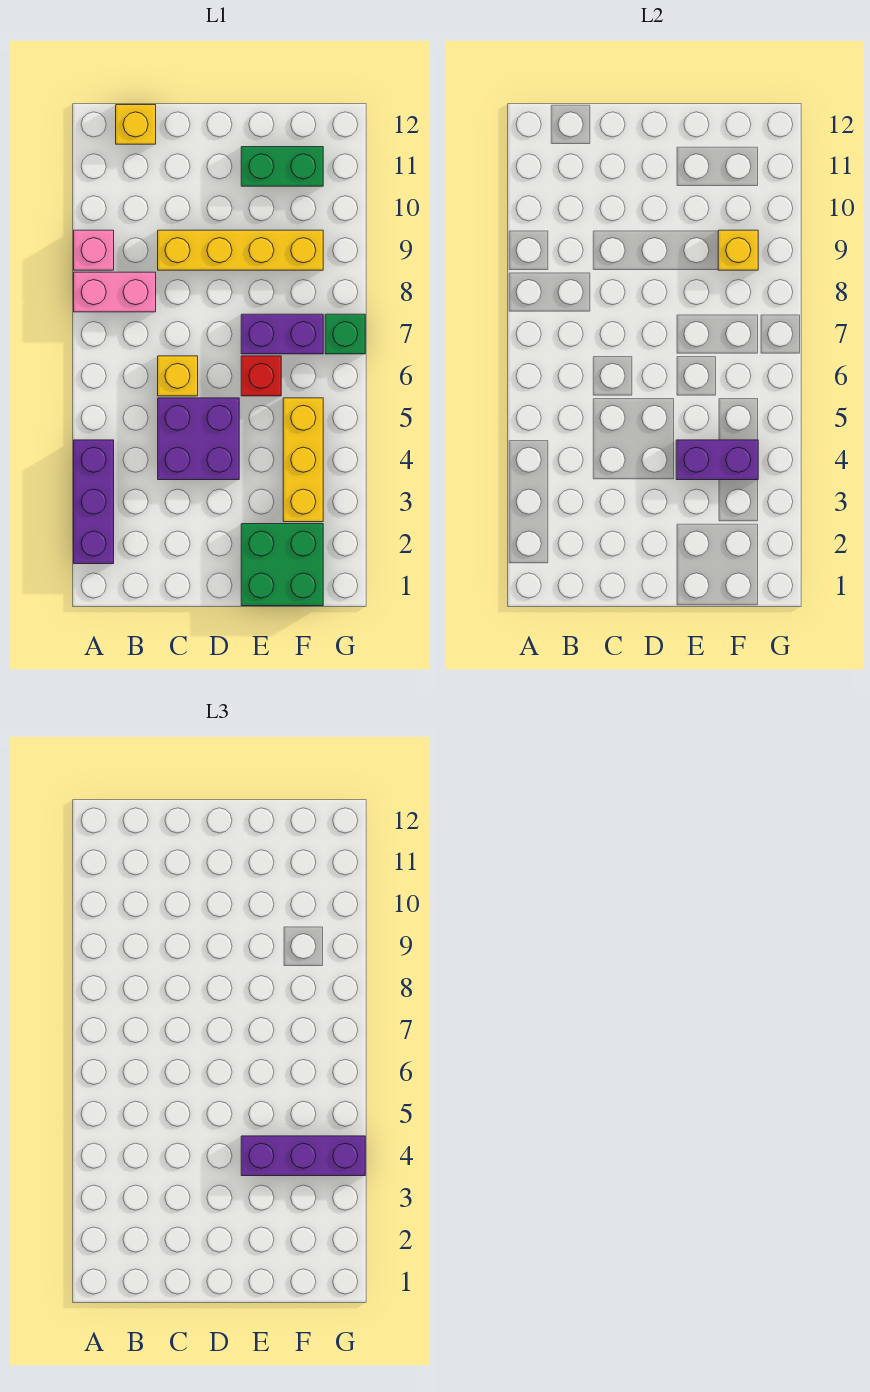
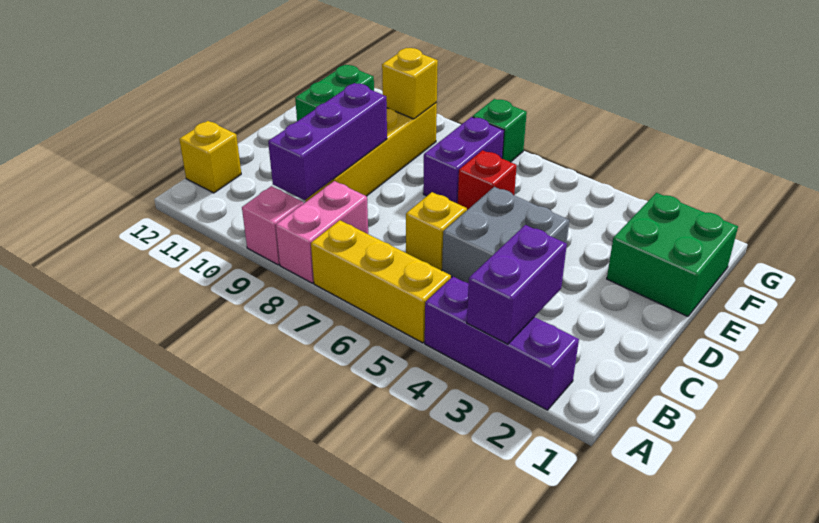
purple brick C4:D5 level 1 -> grey brick C4:D5 level 1
purple brick E4:F4 level 2 -> purple brick A3:B3 level 2
purple brick E4:G4 level 3 -> purple brick B9:D9 level 2
yellow brick F3:F5 level 1 -> yellow brick A5:A7 level 1

